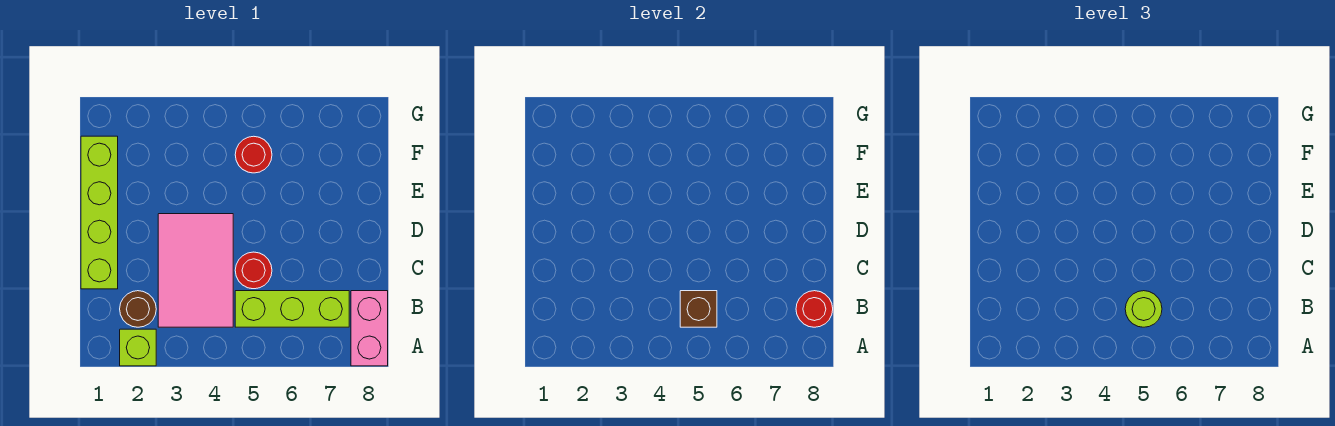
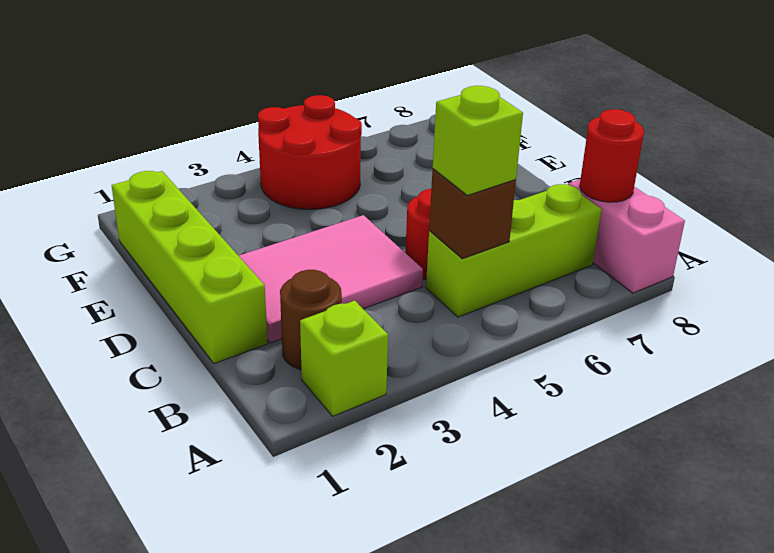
pink tile B3:D4 level 1 -> pink tile C2:D4 level 1
lime round brick B5 level 3 -> lime brick B5 level 3
red round brick F5 level 1 -> red round brick F4:G5 level 1

